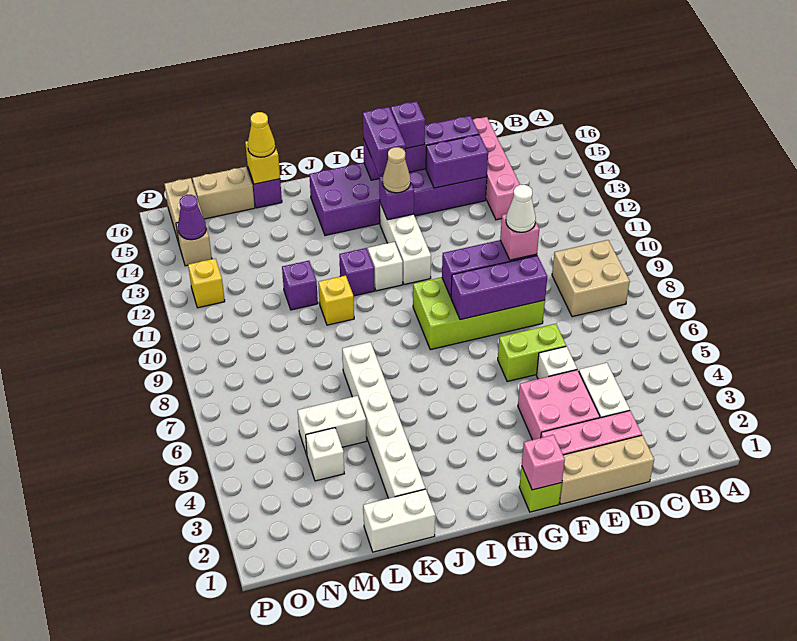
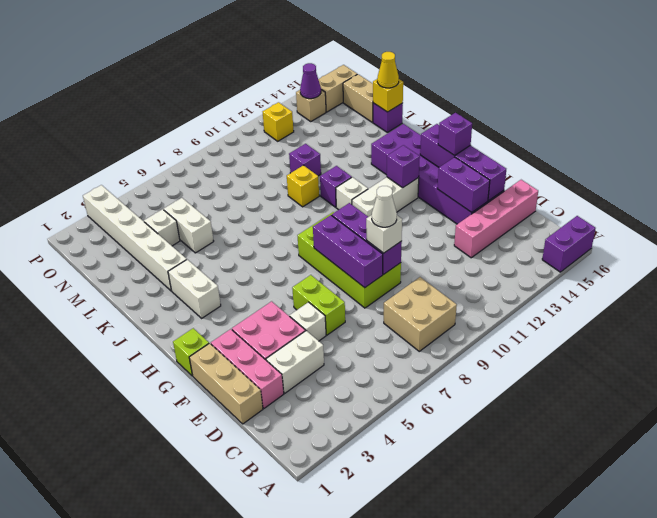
pink brick E9 level 3 -> white brick E9 level 3
pink brick G1 level 2 -> none
tan cone H13 level 3 -> none
purple brick H14:H15 level 3 -> purple brick A15:A16 level 1
white brick K1:L1 level 1 -> white brick I3:J3 level 1
white brick K2:K7 level 1 -> white brick K3:P3 level 1

